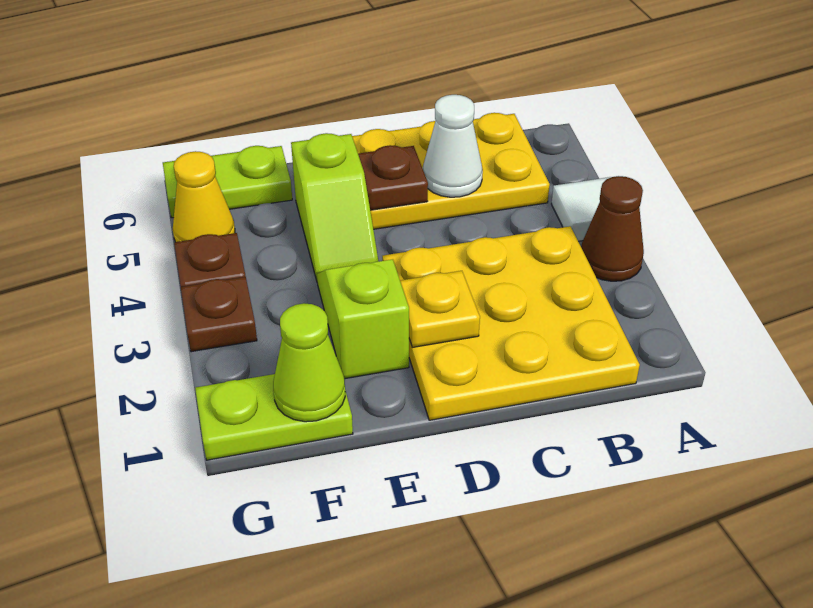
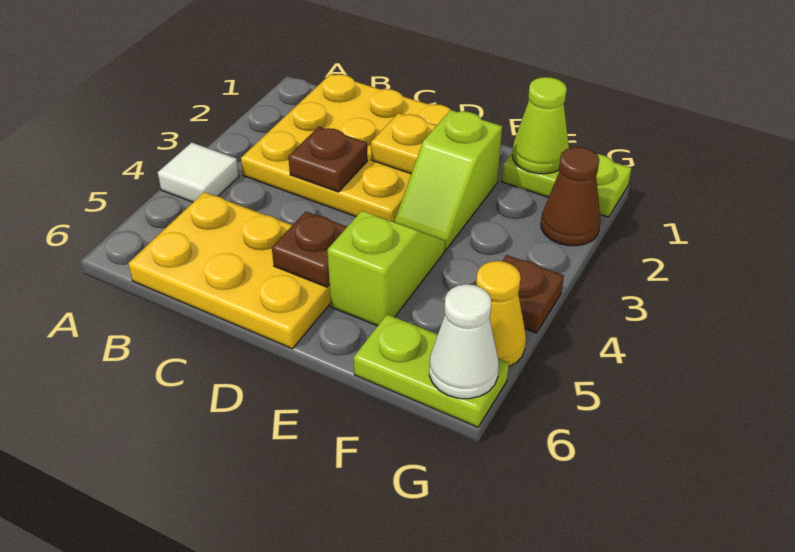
brown cone A3 level 1 -> brown cone G2 level 1
white cone C5 level 2 -> white cone G6 level 2
brown plate G3 level 1 -> brown plate C3 level 2

